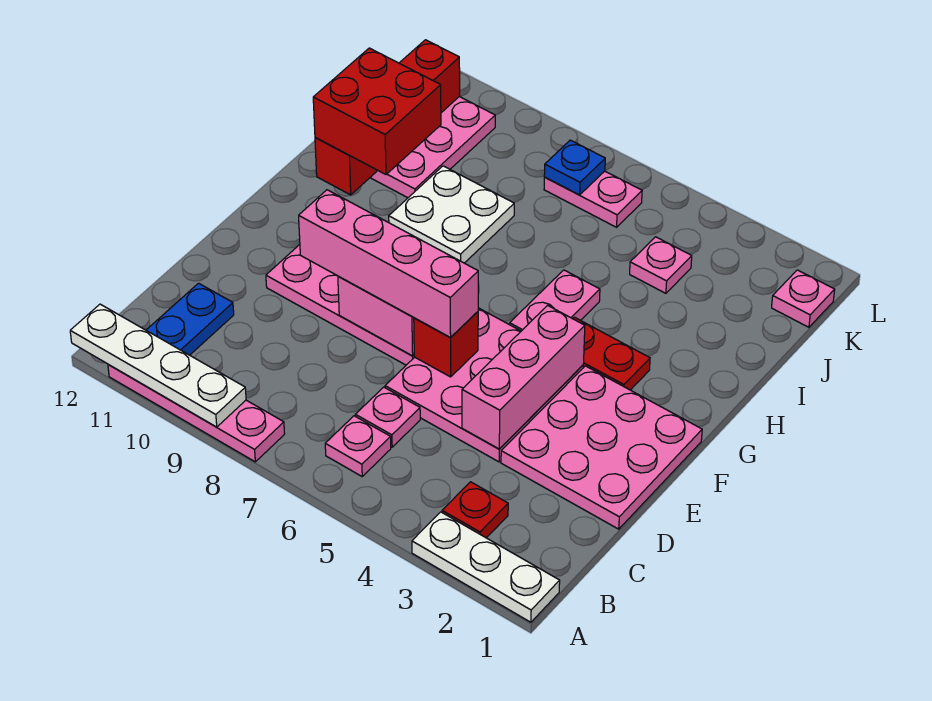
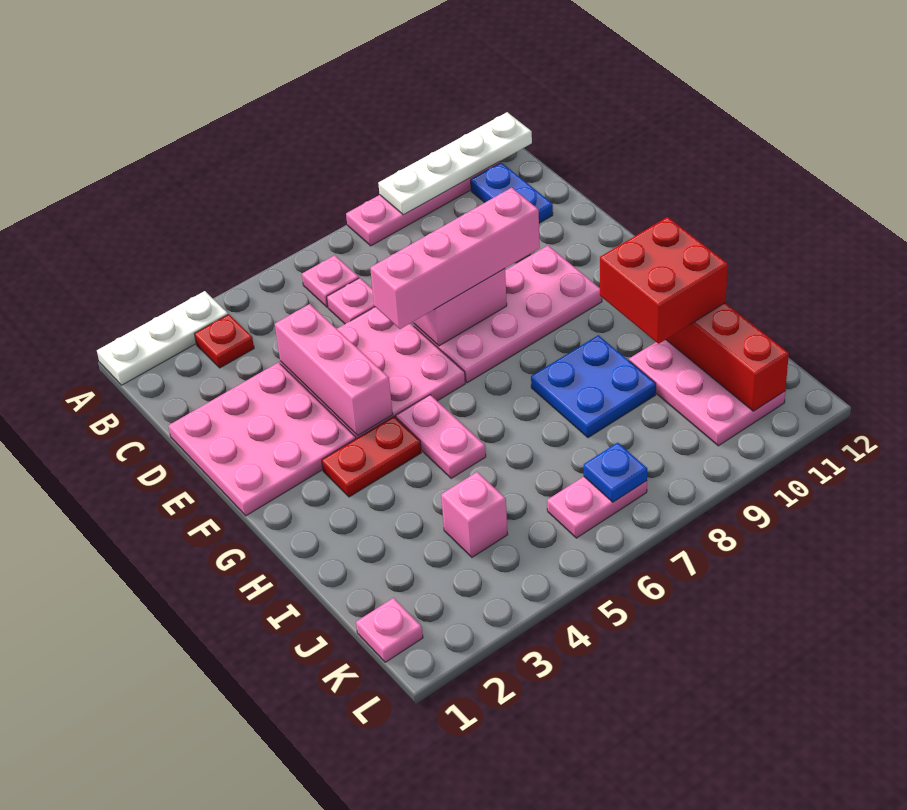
red brick E6 level 2 -> none
white plate H8:I9 level 1 -> blue plate H8:I9 level 1
pink plate J4 level 1 -> pink brick J4 level 1

